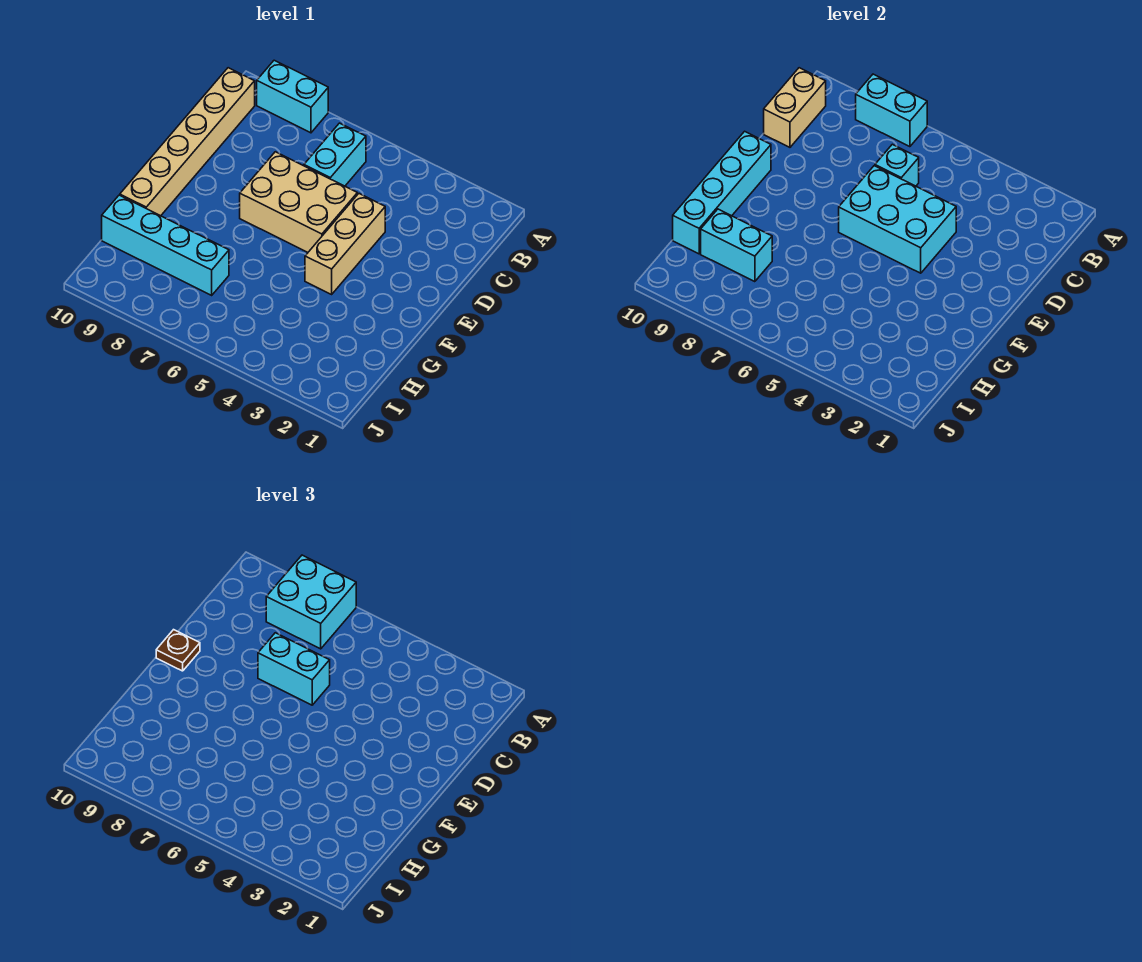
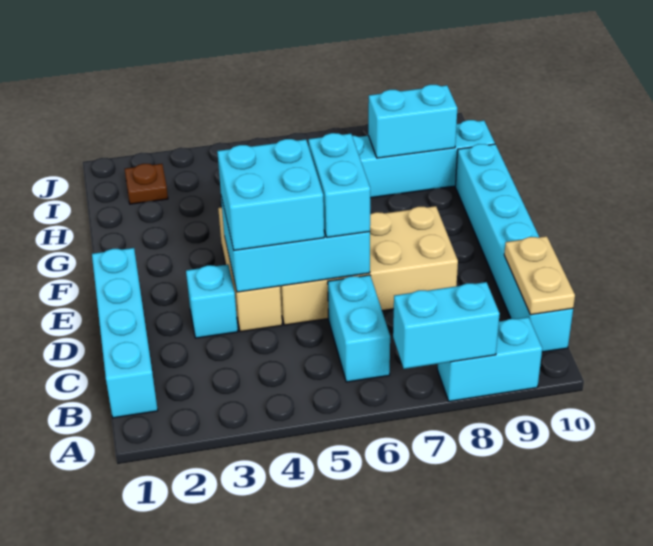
cyan brick A7:B8 level 3 -> cyan brick D4:E5 level 3
tan brick B10:G10 level 1 -> cyan brick B10:G10 level 1
tan brick B10:C10 level 2 -> tan plate B10:C10 level 2
cyan brick C6 level 2 -> cyan brick D3 level 1
tan brick D5:E7 level 1 -> tan brick D5:E8 level 1
cyan brick D6:D7 level 3 -> cyan brick D6:E6 level 3
cyan brick E10:H10 level 2 -> cyan brick B1:E1 level 1
brown plate E10 level 3 -> brown plate I2 level 1

